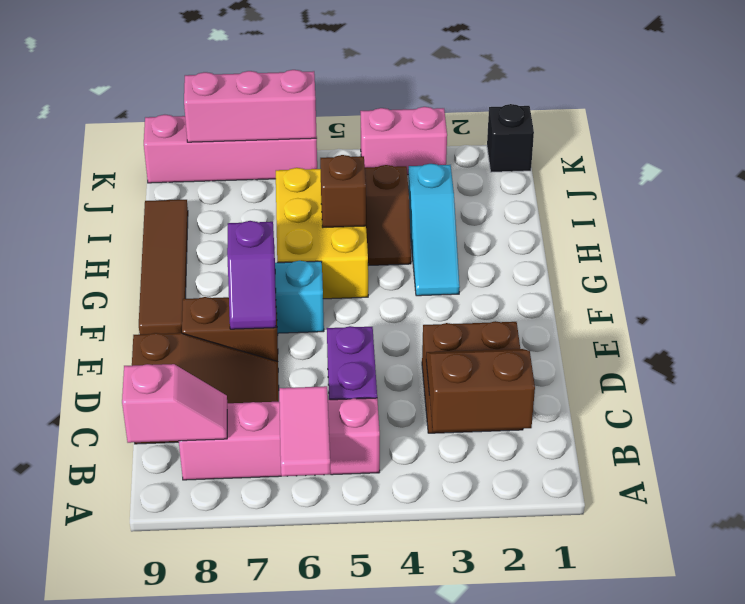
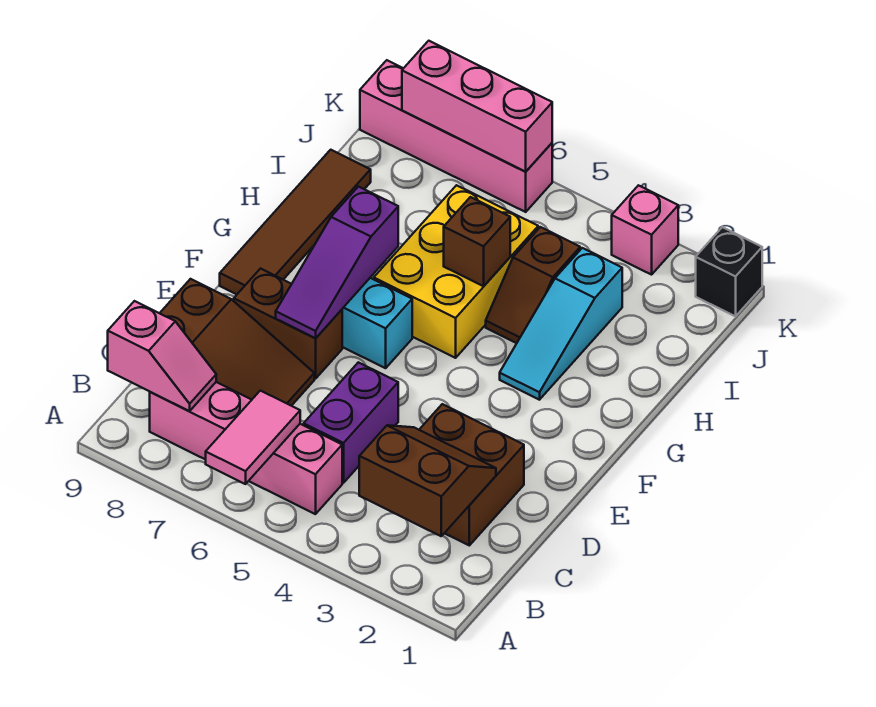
purple slope E7:F7 level 2 top F -> purple slope E7:G7 level 2 top G
pink brick K3:K4 level 1 -> pink brick K3 level 1

